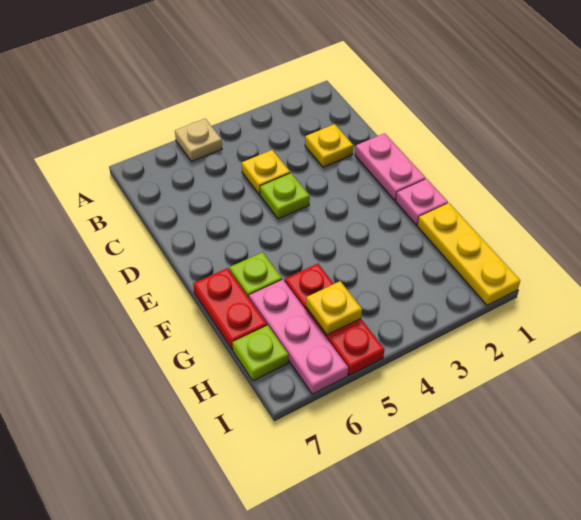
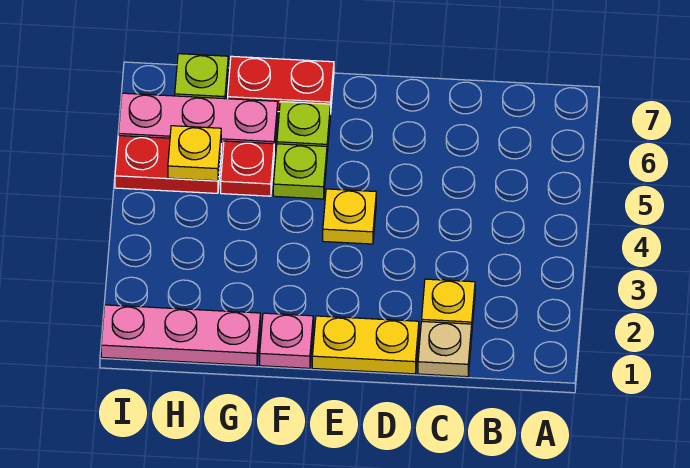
tan plate A5 level 1 -> tan plate C1 level 1
yellow plate C4 level 1 -> yellow plate E4 level 1
pink plate D1:E1 level 1 -> yellow plate D1:E1 level 1
lime plate D4 level 1 -> lime plate F5 level 1
yellow plate G1:I1 level 1 -> pink plate G1:I1 level 1

